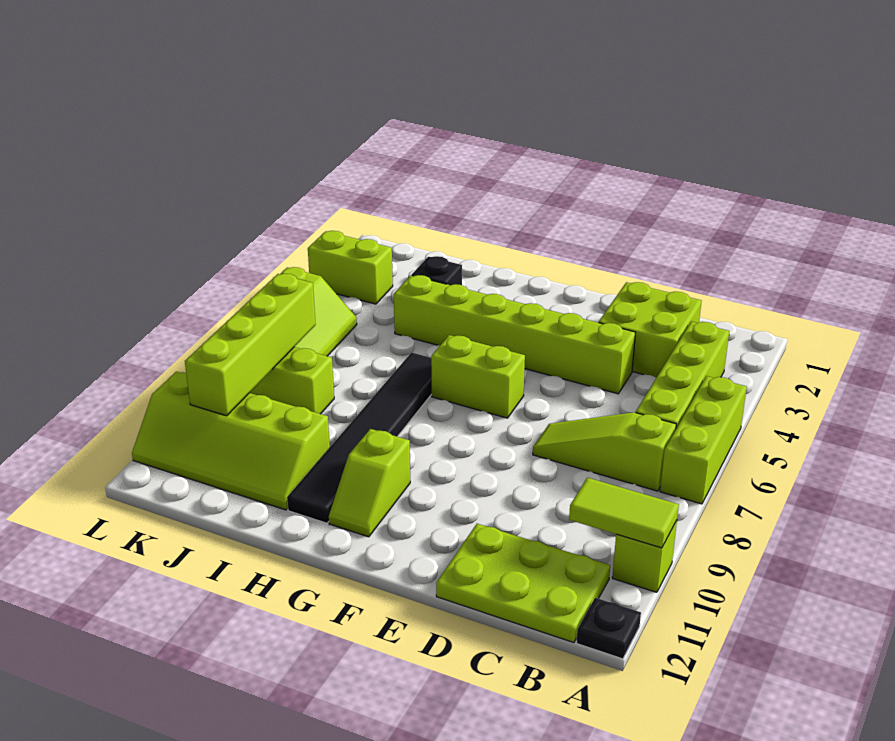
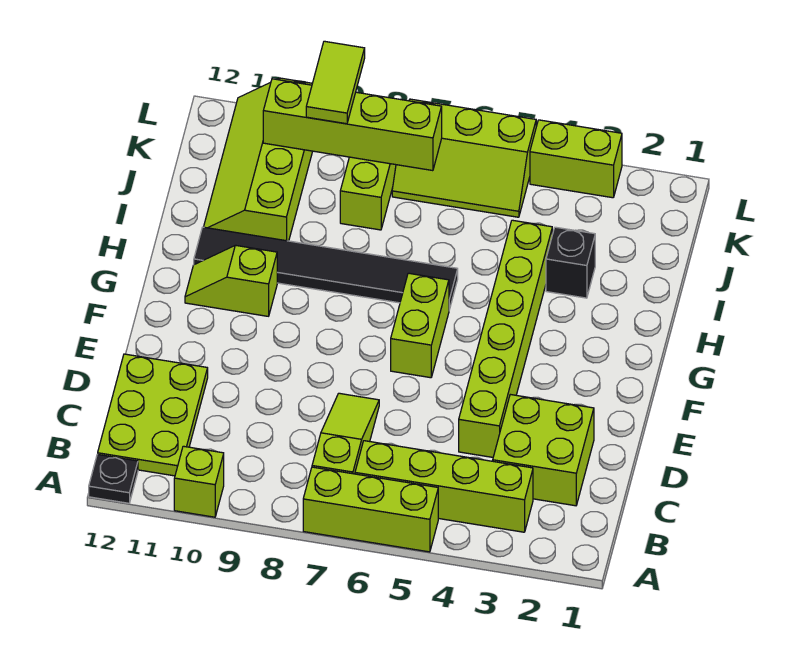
lime tile A10:B10 level 2 -> lime tile K9:L9 level 3
lime brick K3:L3 level 1 -> lime brick L3:L4 level 1

